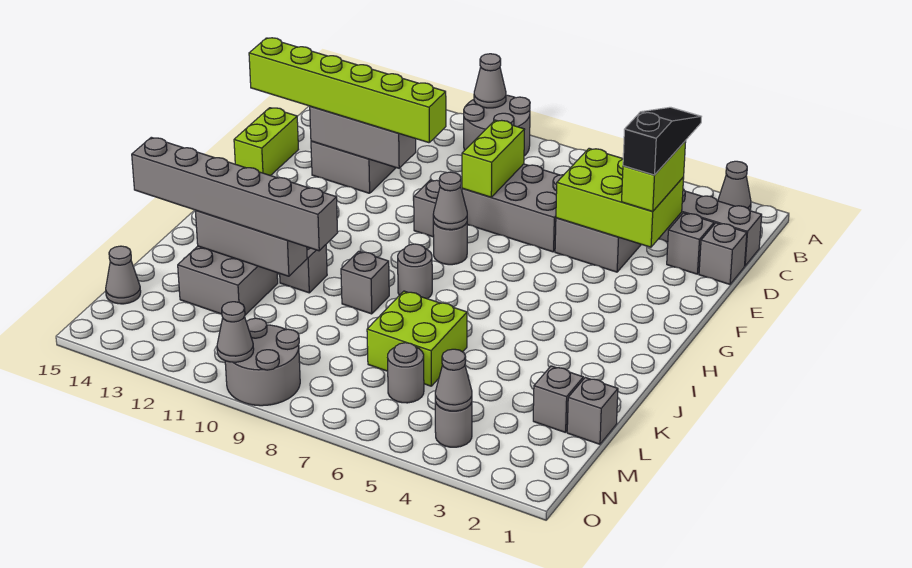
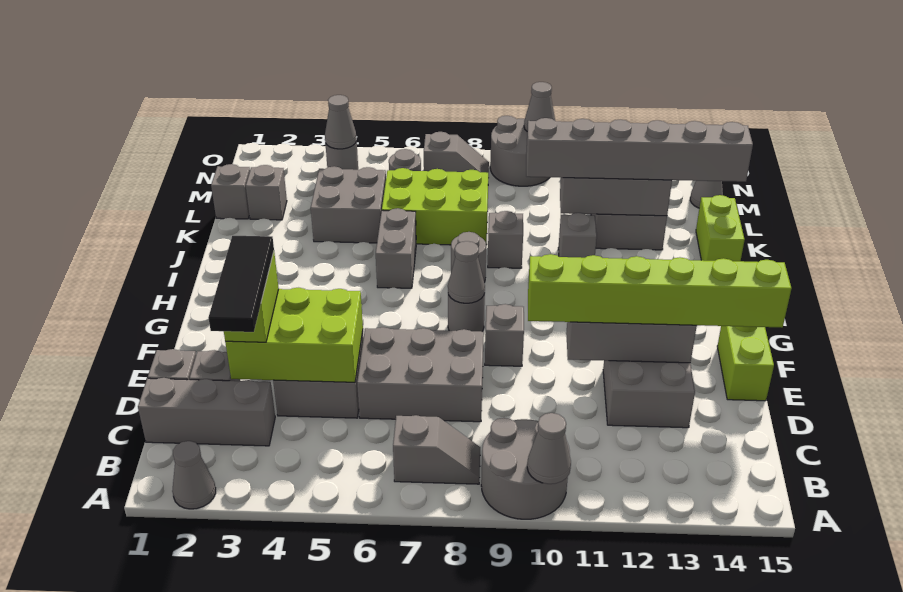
none -> grey slope B7:B8 level 1 top 7
black slope C3:E3 level 4 top E -> black tile C3:E3 level 4
lime brick D8:E8 level 2 -> lime brick J15:K15 level 1
none -> grey brick I6:J6 level 1
none -> grey brick K4:L5 level 1
lime brick K6:L7 level 1 -> lime brick K6:L8 level 1
none -> grey slope N7:N8 level 1 top 7

